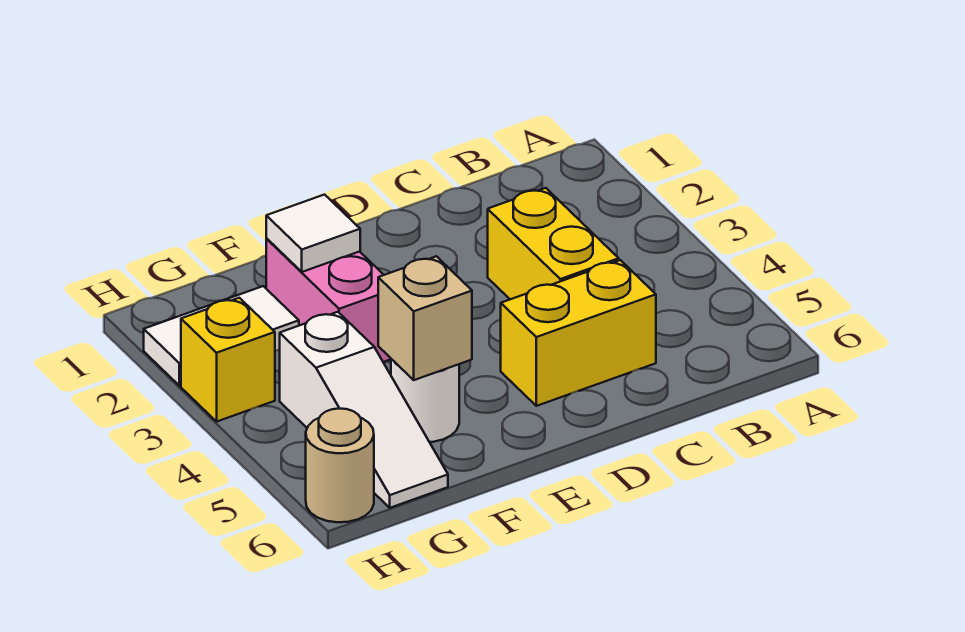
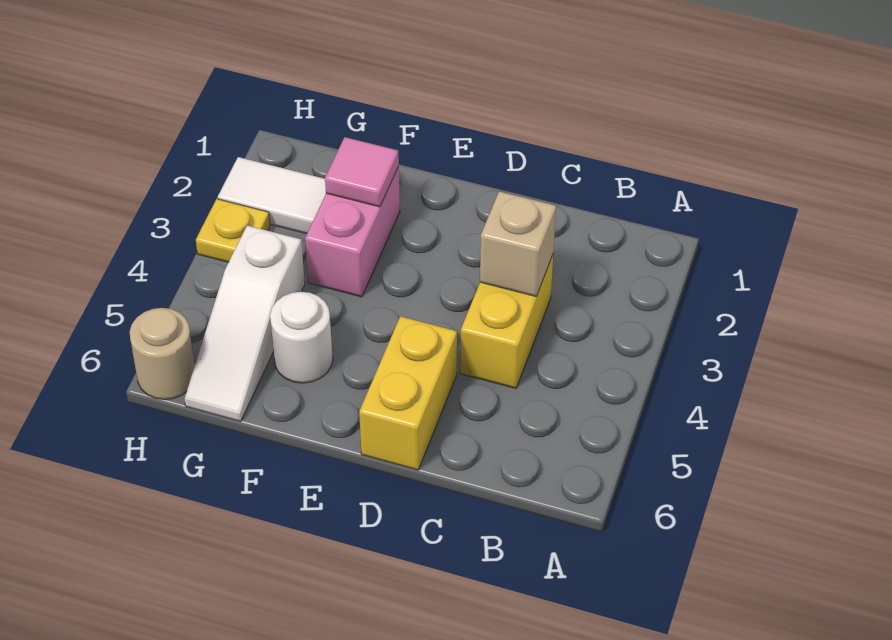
yellow brick C5:D5 level 1 -> yellow brick D5:D6 level 1
white tile F2 level 2 -> pink tile F2 level 2
tan brick F5 level 2 -> tan brick C3 level 2
yellow brick H3 level 1 -> yellow plate H3 level 1

